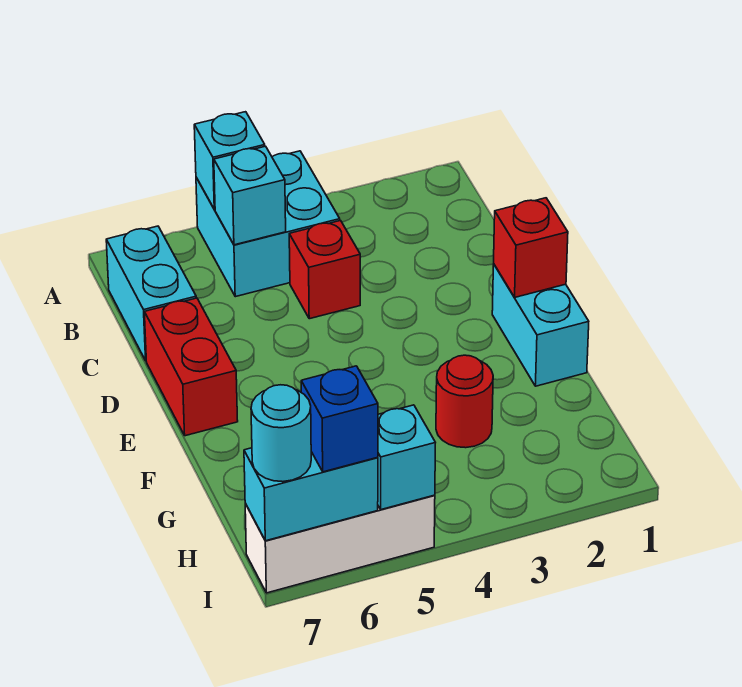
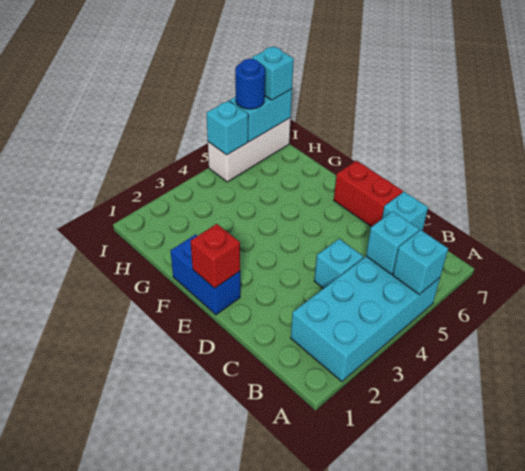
cyan brick A4:B5 level 1 -> cyan brick A2:B5 level 1
cyan brick B7:C7 level 1 -> cyan brick C7 level 1
red brick C4 level 1 -> cyan brick C4 level 1
cyan brick E1:F1 level 1 -> blue brick E1:F1 level 1
red round brick G3 level 1 -> none
blue brick I6 level 3 -> blue round brick I6 level 3
cyan round brick I7 level 3 -> cyan brick I7 level 3

